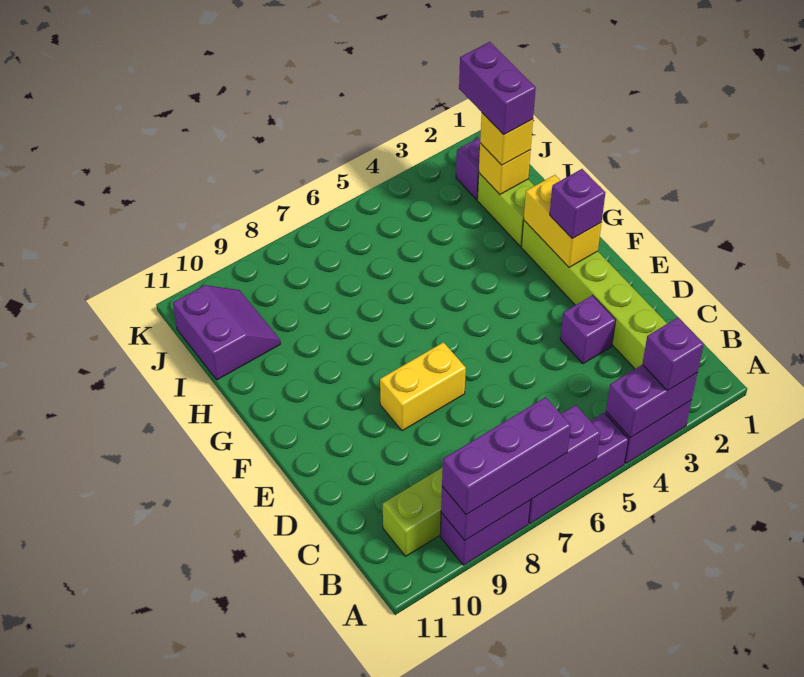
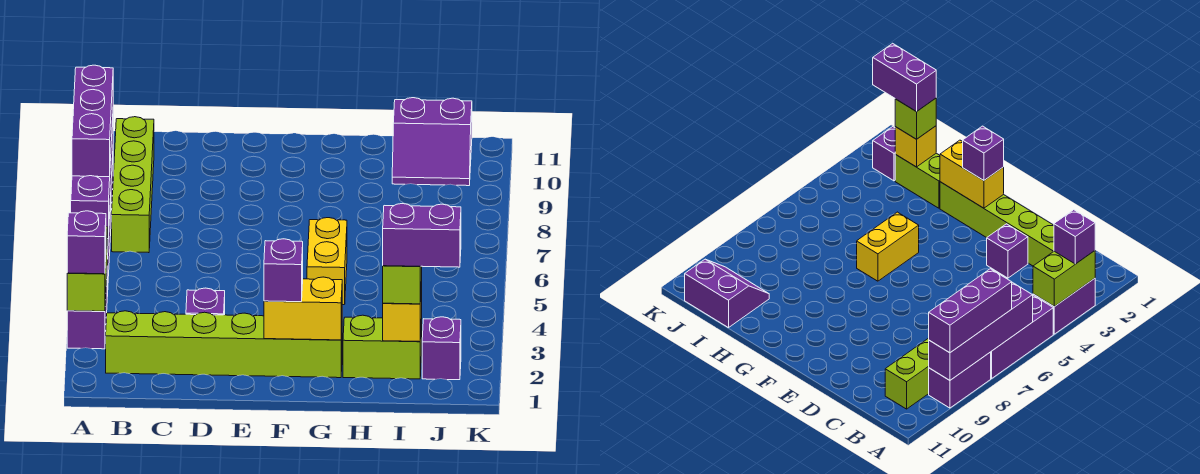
purple brick A3:A4 level 2 -> lime brick A3:A4 level 2
yellow brick E7:E8 level 1 -> yellow brick G5:G6 level 1
yellow brick I2 level 3 -> lime brick I2 level 3

